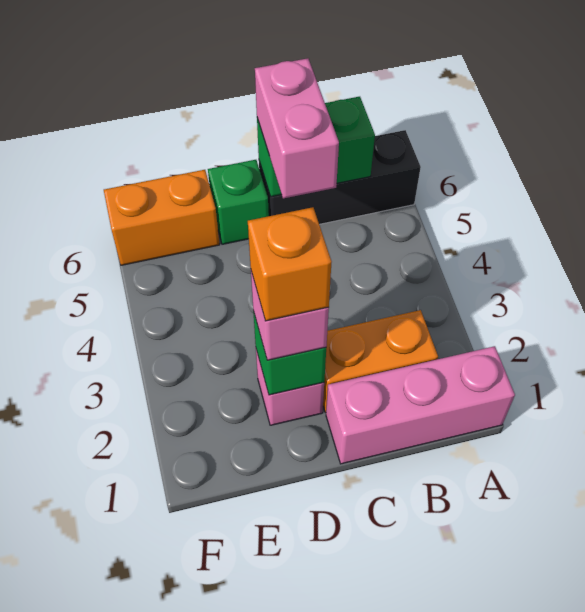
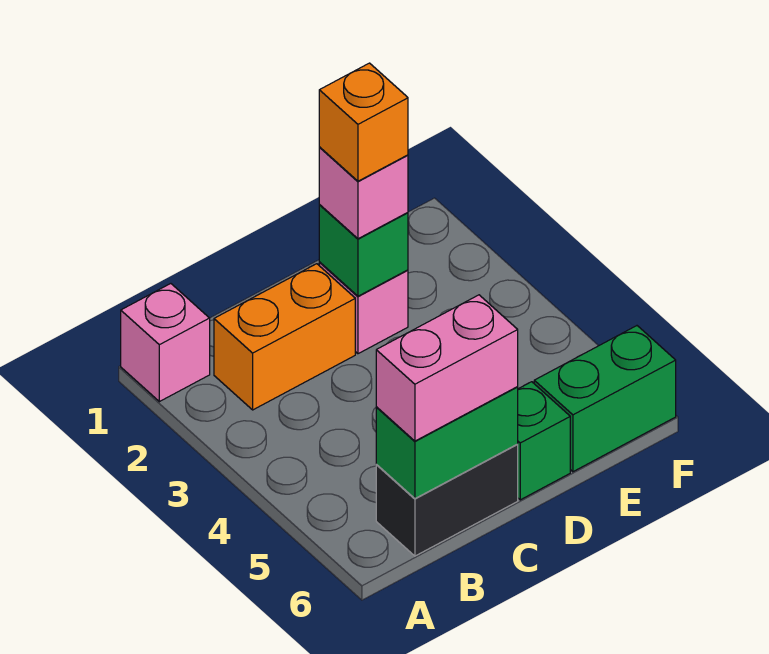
pink brick A1:C1 level 1 -> pink brick A1 level 1
black brick A6:C6 level 1 -> black brick B6:C6 level 1
pink brick C5:C6 level 3 -> pink brick B6:C6 level 3
orange brick E6:F6 level 1 -> green brick E6:F6 level 1

